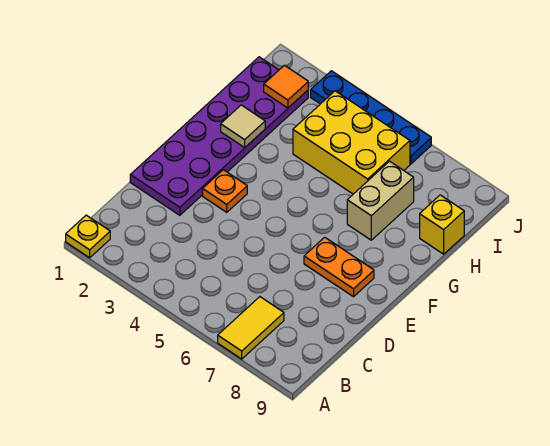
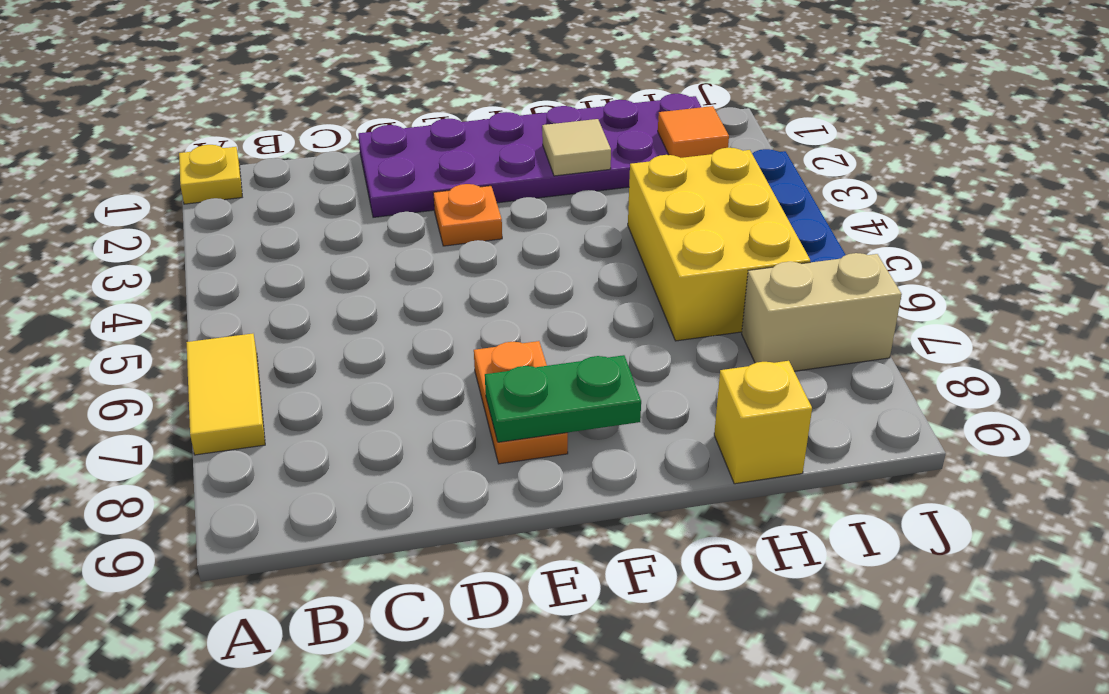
yellow tile A7:B7 level 1 -> yellow tile A6:A7 level 1
none -> green plate E8:F8 level 2
tan brick G7:H7 level 1 -> tan brick I7:J7 level 1

